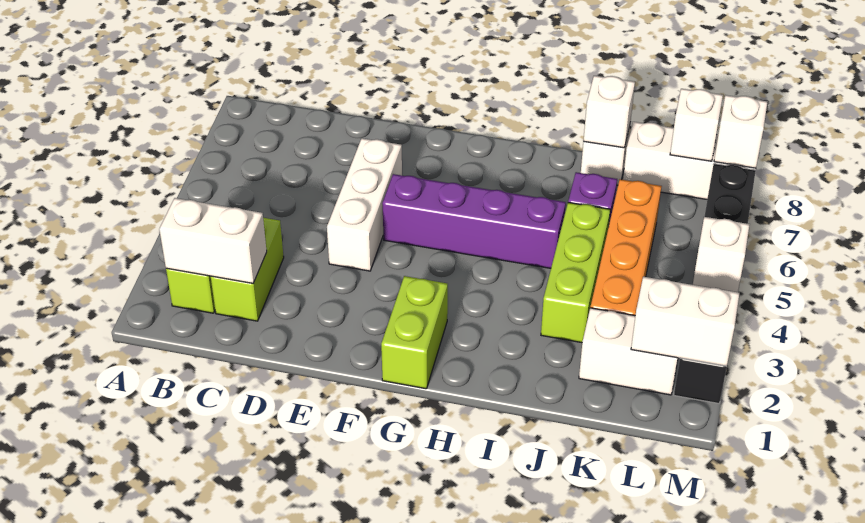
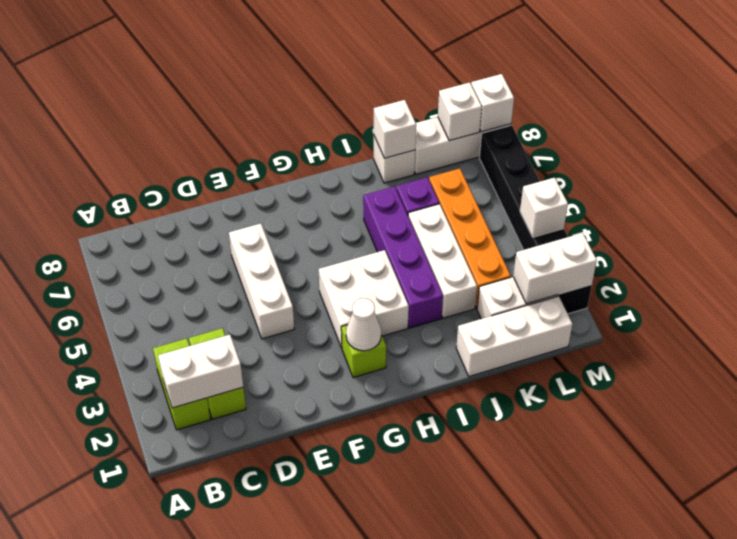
purple brick F5:I5 level 1 -> purple brick I3:I6 level 1
lime brick G1:G2 level 1 -> lime brick G2 level 1
none -> white cone G2 level 2
none -> white brick G3:H4 level 1
none -> white brick J1:L1 level 1
lime brick J3:J5 level 1 -> white brick J3:J5 level 1

